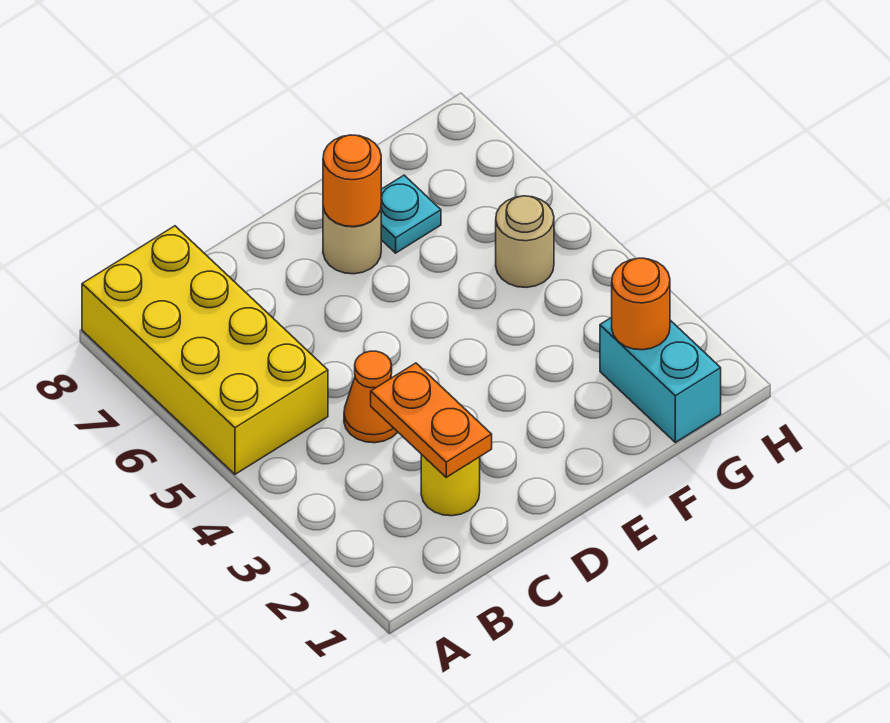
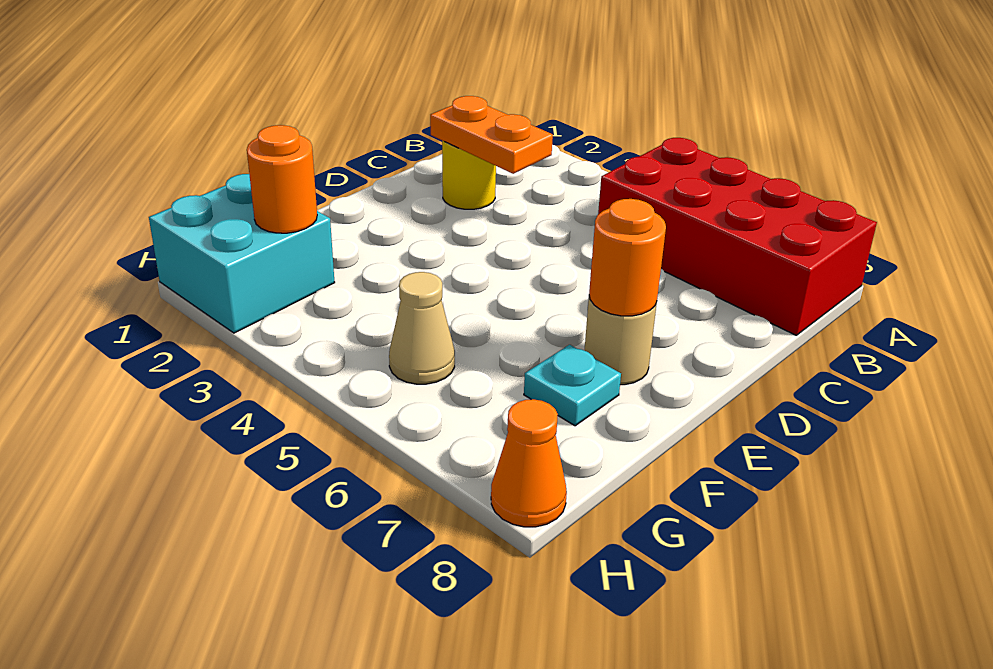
yellow brick A5:B8 level 1 -> red brick A5:B8 level 1
orange cone C4 level 1 -> orange cone H8 level 1
cyan brick G1:G2 level 1 -> cyan brick G1:H2 level 1
tan round brick G5 level 1 -> tan cone G5 level 1

